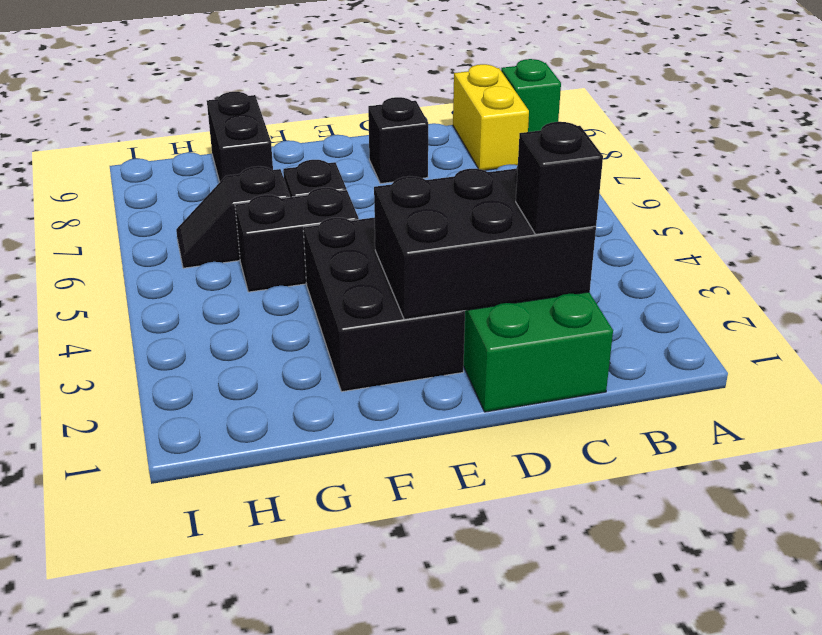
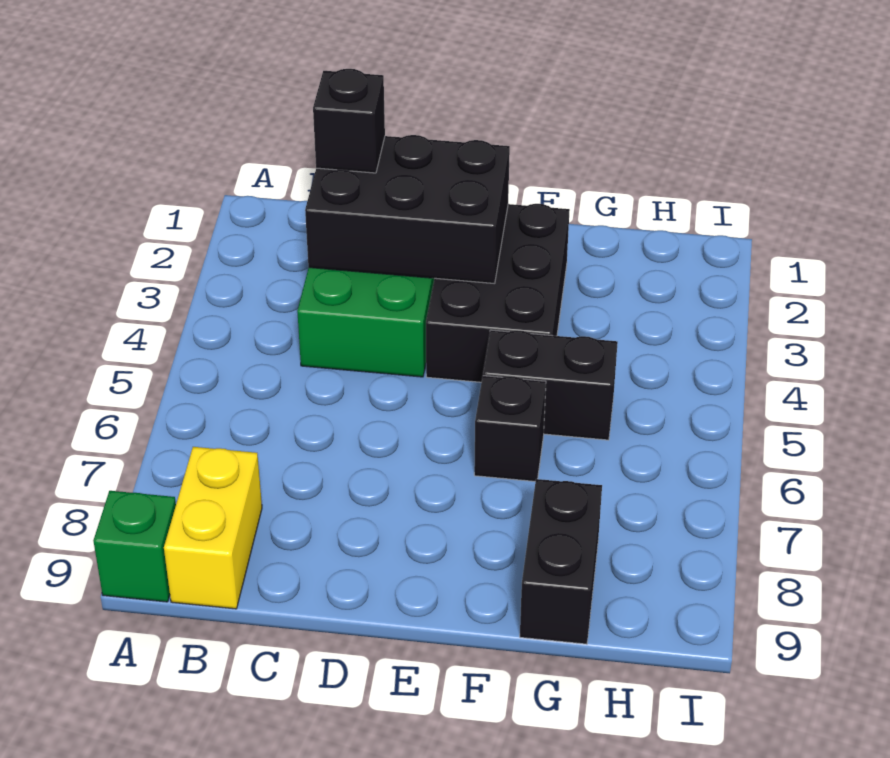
black brick D8 level 1 -> none
black slope G6:H6 level 1 top G -> none

